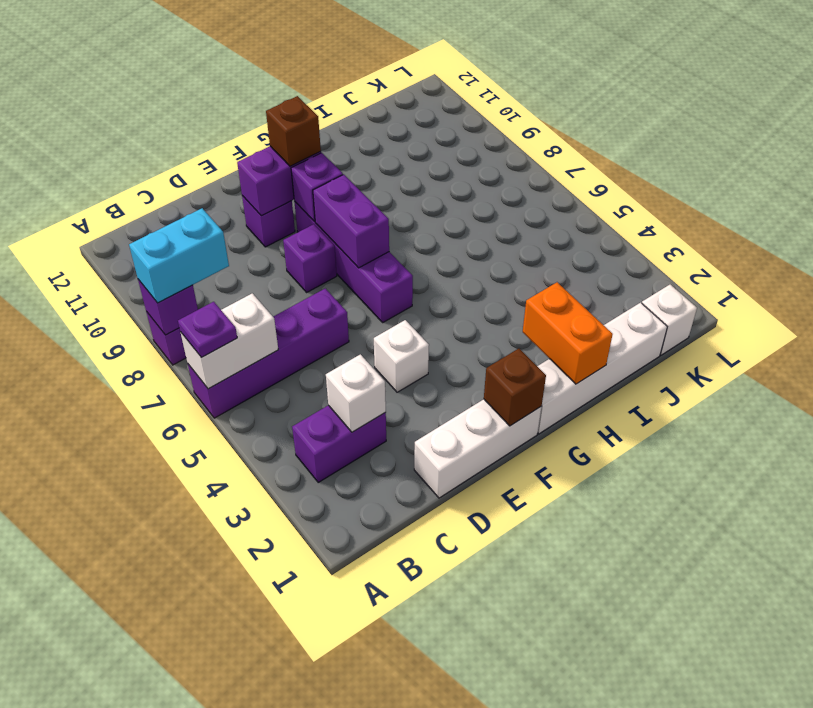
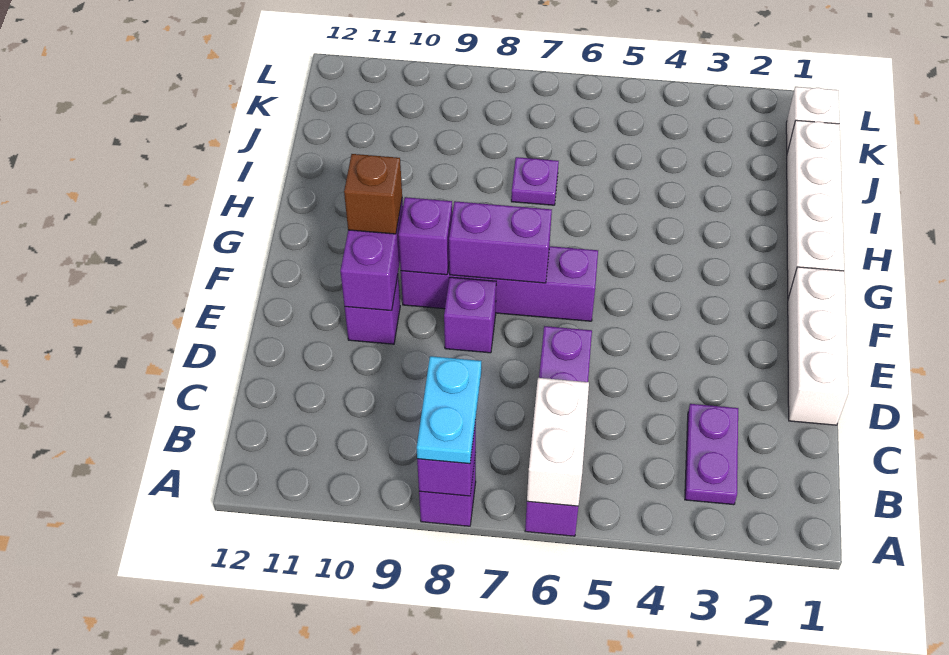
purple plate A6 level 3 -> purple plate I7 level 1
cyan brick A8:B8 level 3 -> cyan plate A8:B8 level 3
purple brick B3:C3 level 1 -> purple plate B3:C3 level 1
white brick C3 level 2 -> none
white brick E4 level 1 -> none
brown brick F1 level 2 -> none
orange brick H1:H2 level 2 -> none

